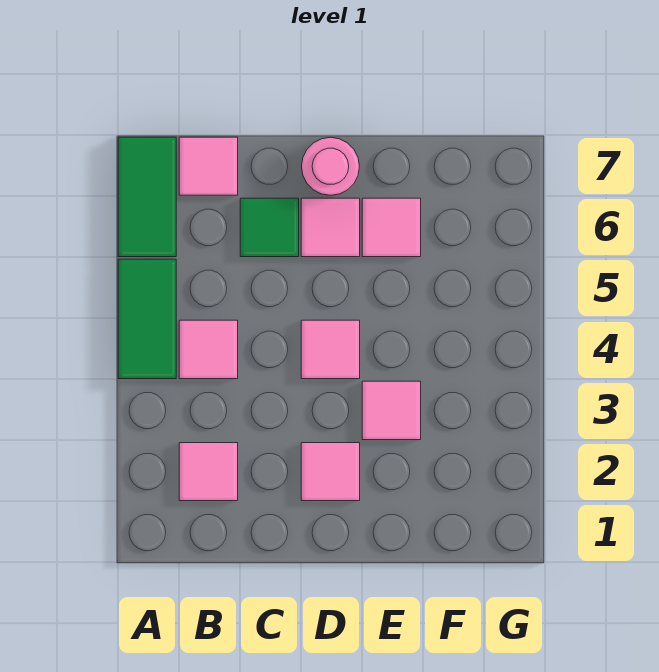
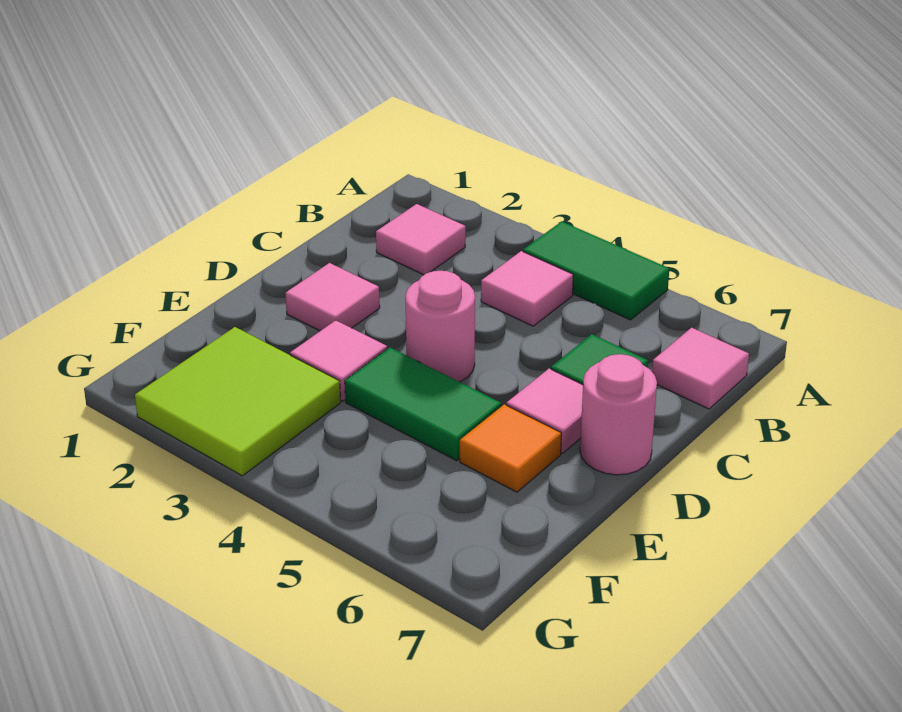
green tile A6:A7 level 1 -> green tile E4:E5 level 1
pink tile D4 level 1 -> pink round brick D4 level 1
pink tile E6 level 1 -> orange tile E6 level 1
none -> lime tile F2:G3 level 1

